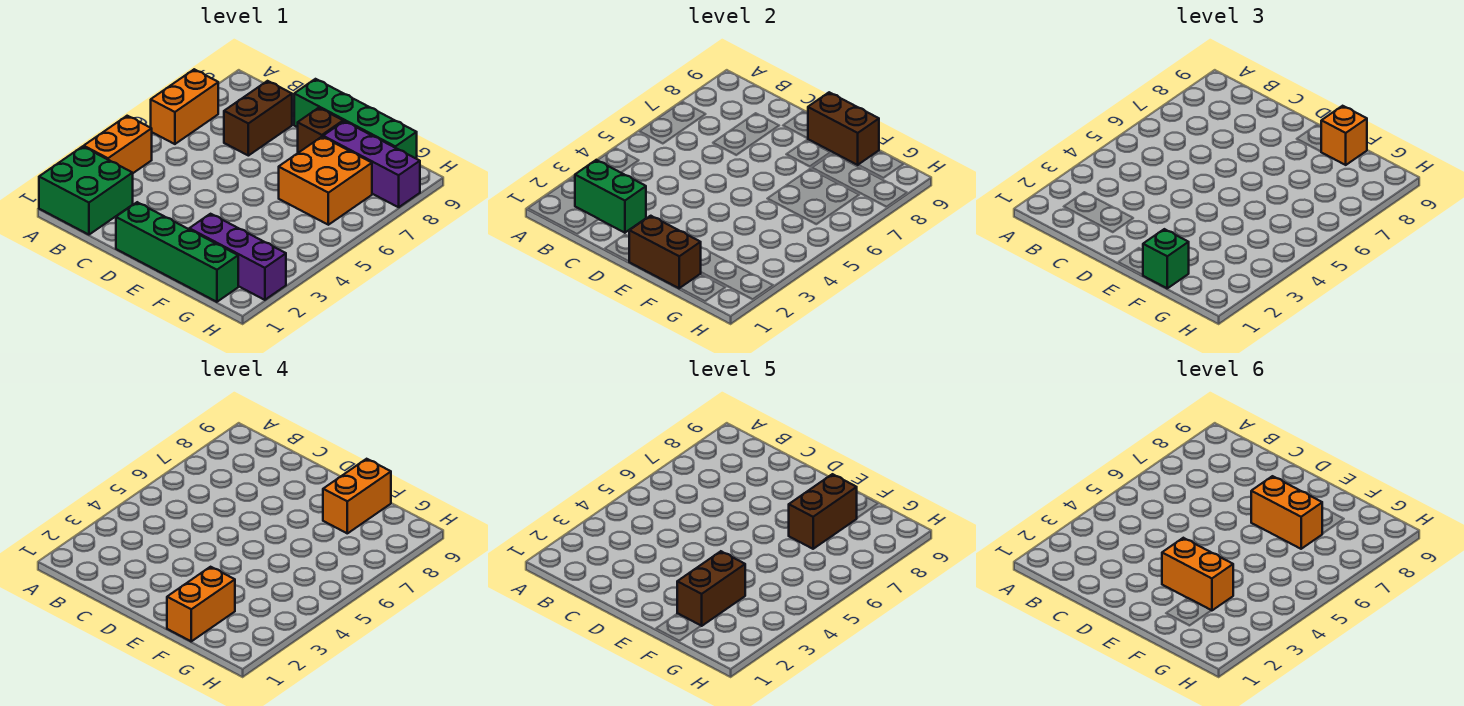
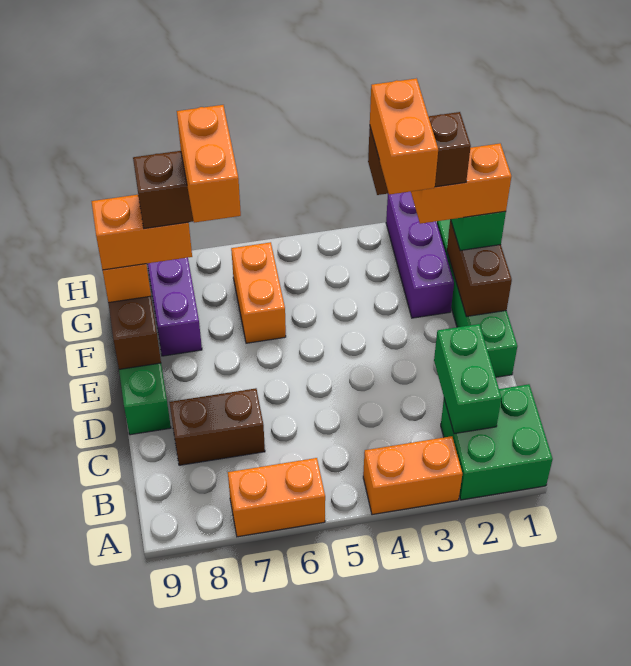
brown brick E8 level 1 -> none
orange brick F6:G7 level 1 -> orange brick F6:G6 level 1

